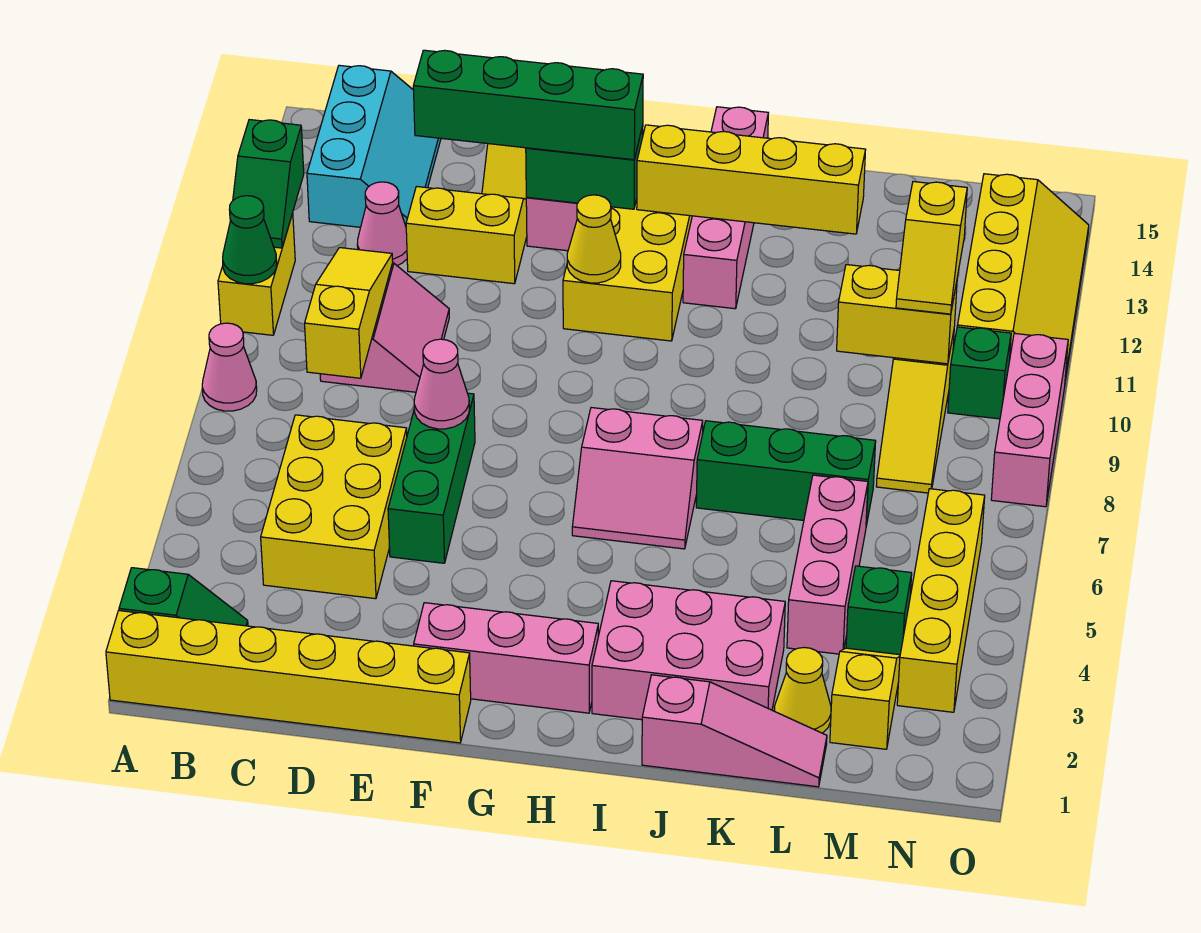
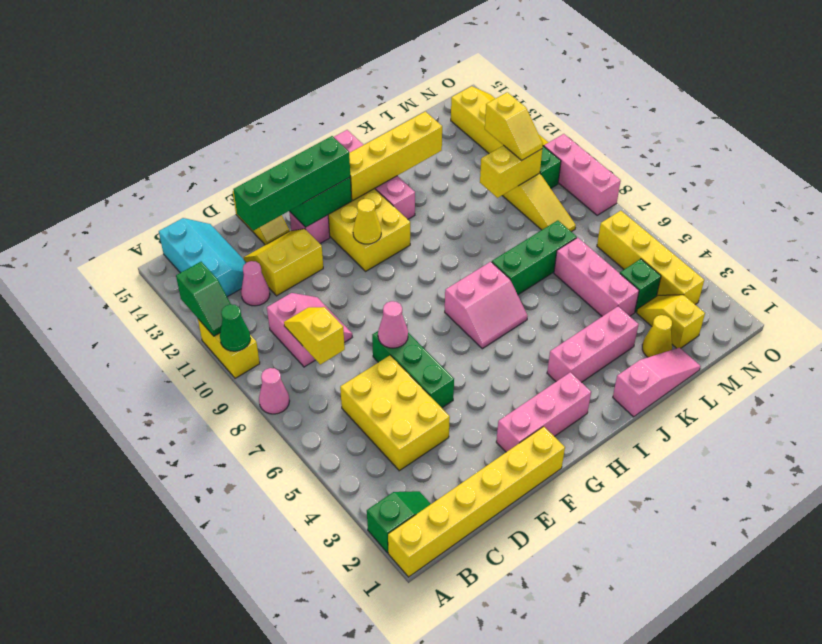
yellow slope C8:C10 level 2 top 8 -> yellow slope C8:C9 level 2 top 8
pink brick I2:K3 level 1 -> pink brick I3:K3 level 1

